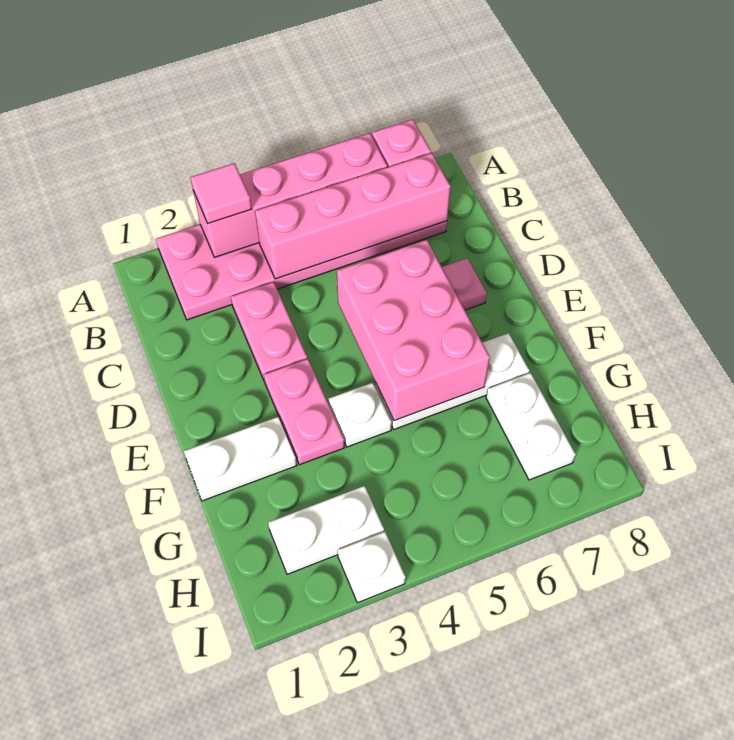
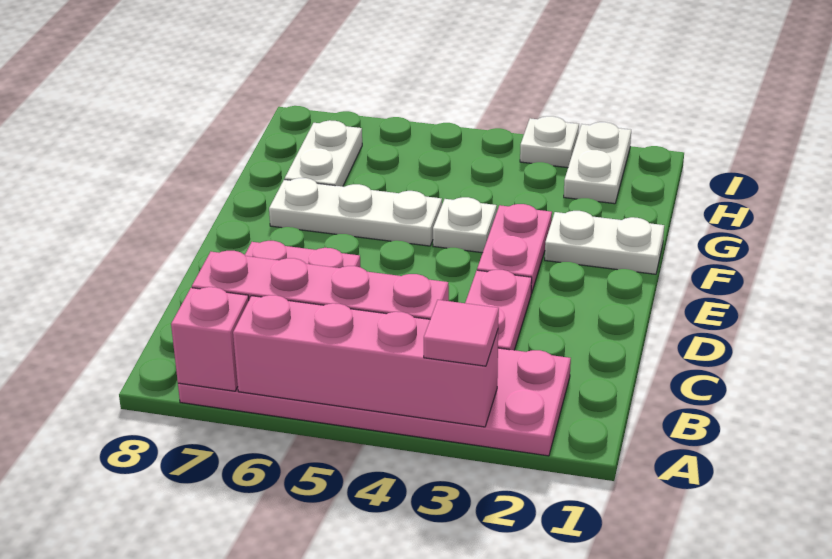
pink brick D5:F6 level 2 -> none
white plate H2:H3 level 1 -> white plate H2:I2 level 1

